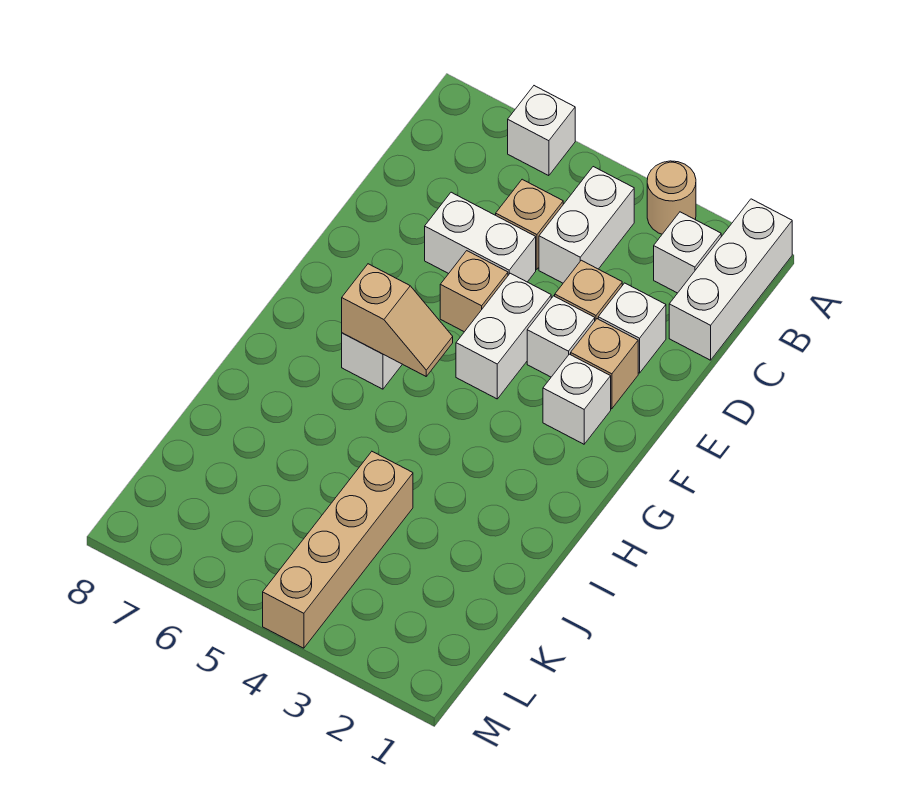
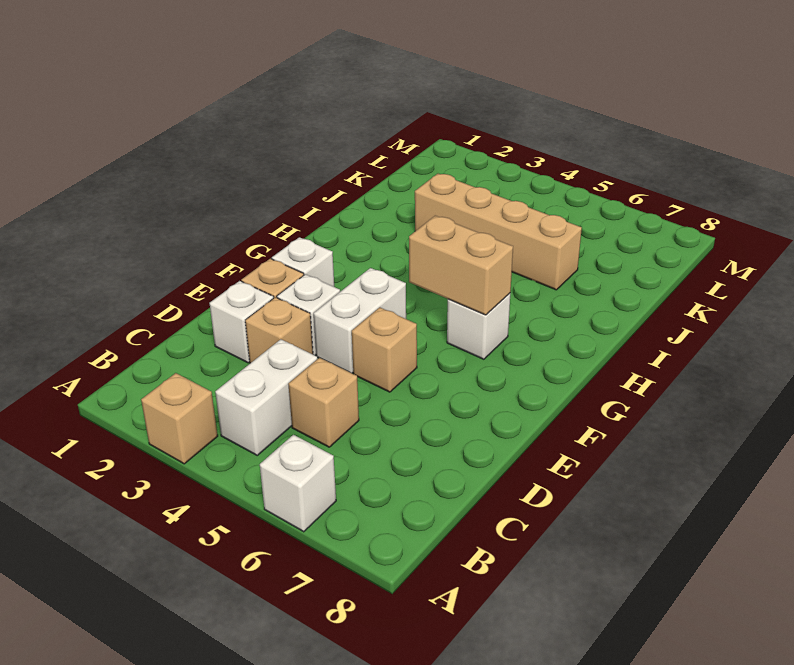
white brick A1:C1 level 1 -> none
tan round brick A3 level 1 -> tan brick A3 level 1
white brick B2 level 1 -> none
white brick D5:D6 level 1 -> none
tan slope G5:G6 level 2 top 6 -> tan brick G5:G6 level 2
tan brick J4:M4 level 1 -> tan brick J3:J6 level 1

